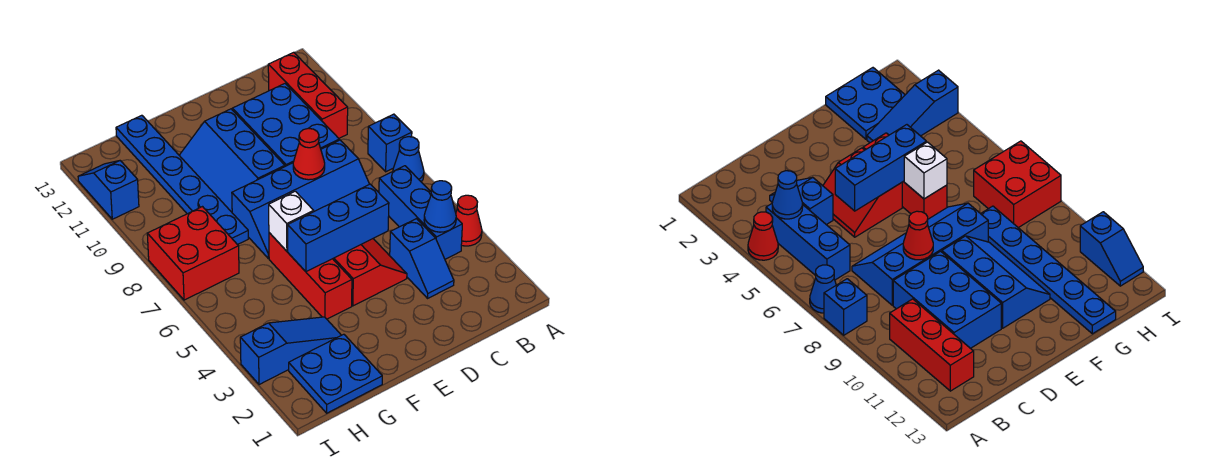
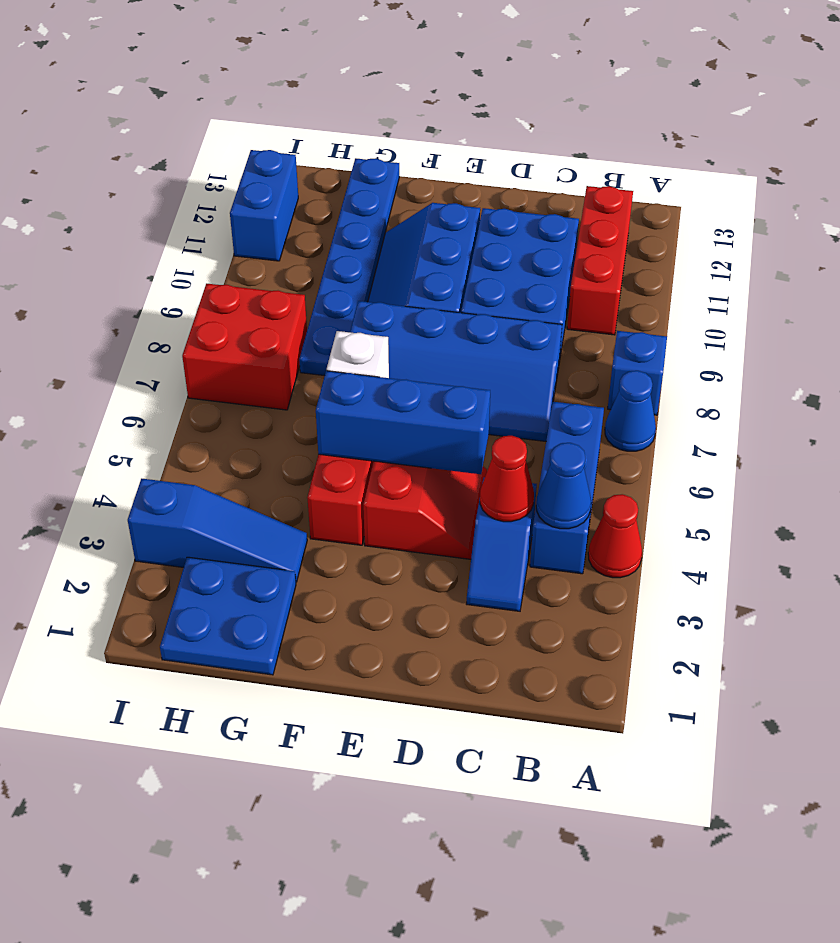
red cone D8 level 2 -> red cone C4 level 2
blue slope I11:I12 level 1 top 11 -> blue brick I11:I12 level 1

